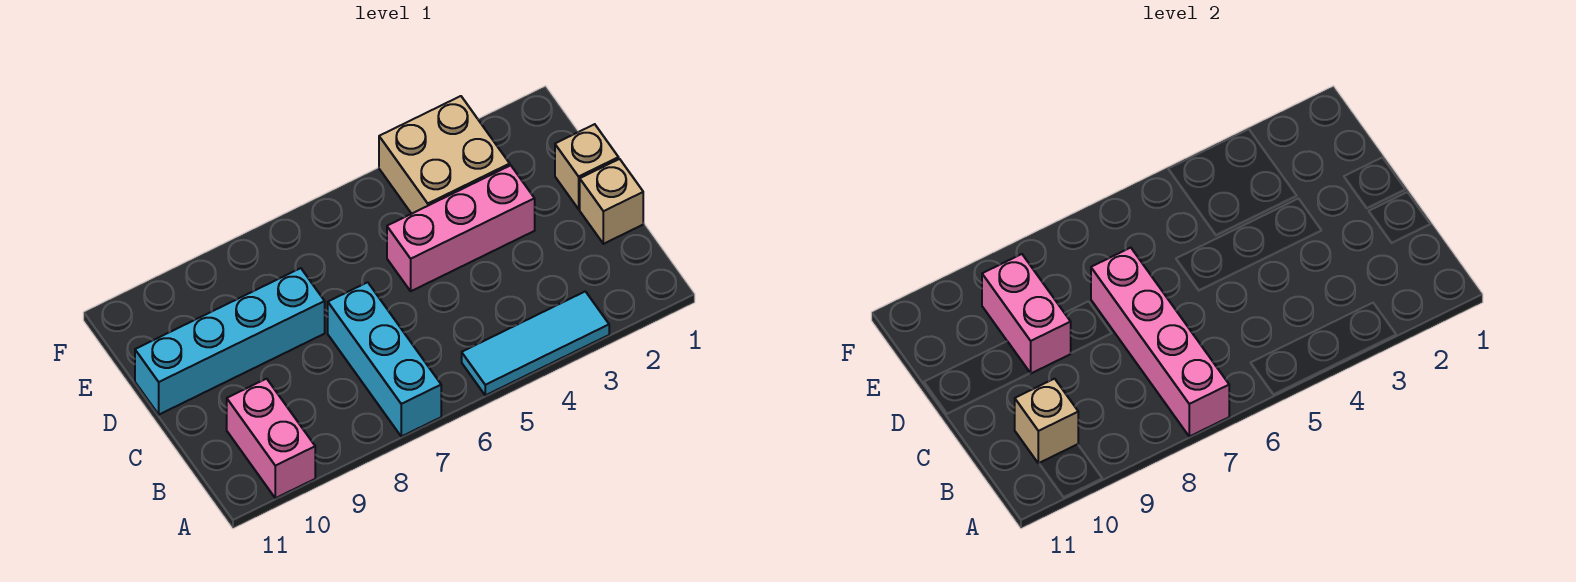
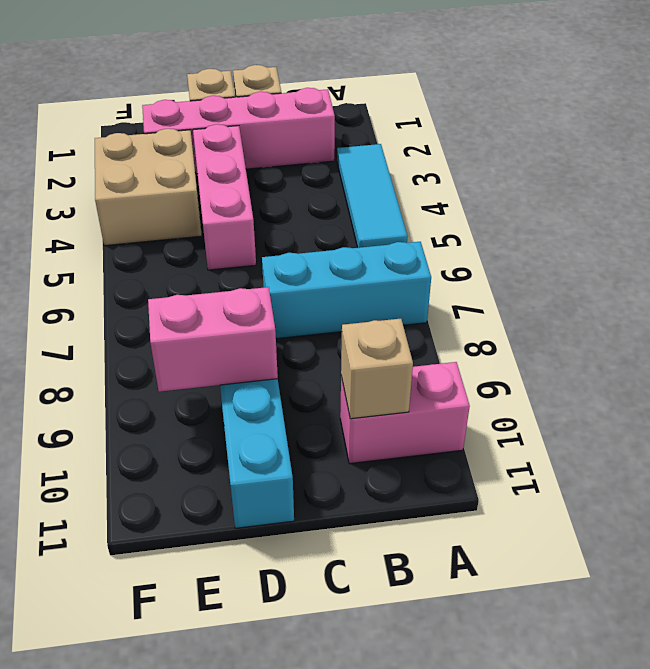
pink brick A7:D7 level 2 -> pink brick B2:E2 level 1

